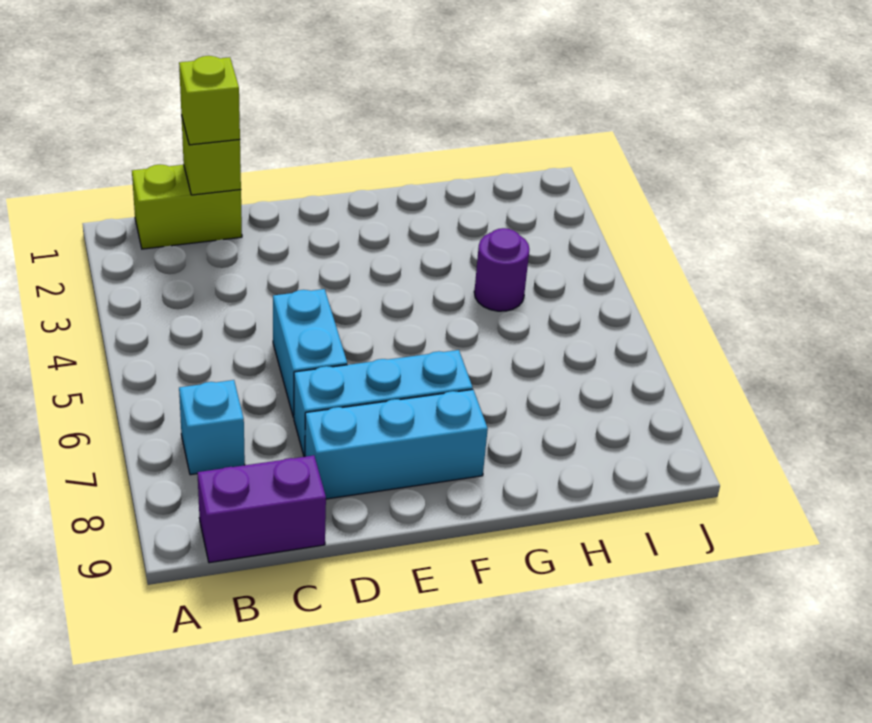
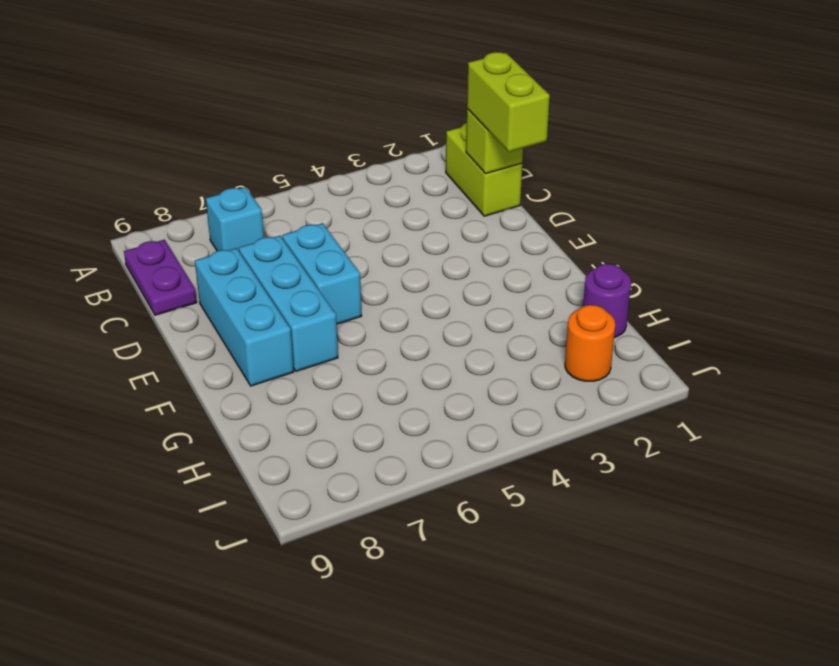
purple brick B9:C9 level 1 -> purple plate B9:C9 level 1
lime brick C1 level 3 -> lime brick C1:D1 level 3
cyan brick D5:D6 level 1 -> cyan brick D6:E6 level 1
purple round brick H4 level 1 -> purple round brick H1 level 1
none -> orange round brick I2 level 1

